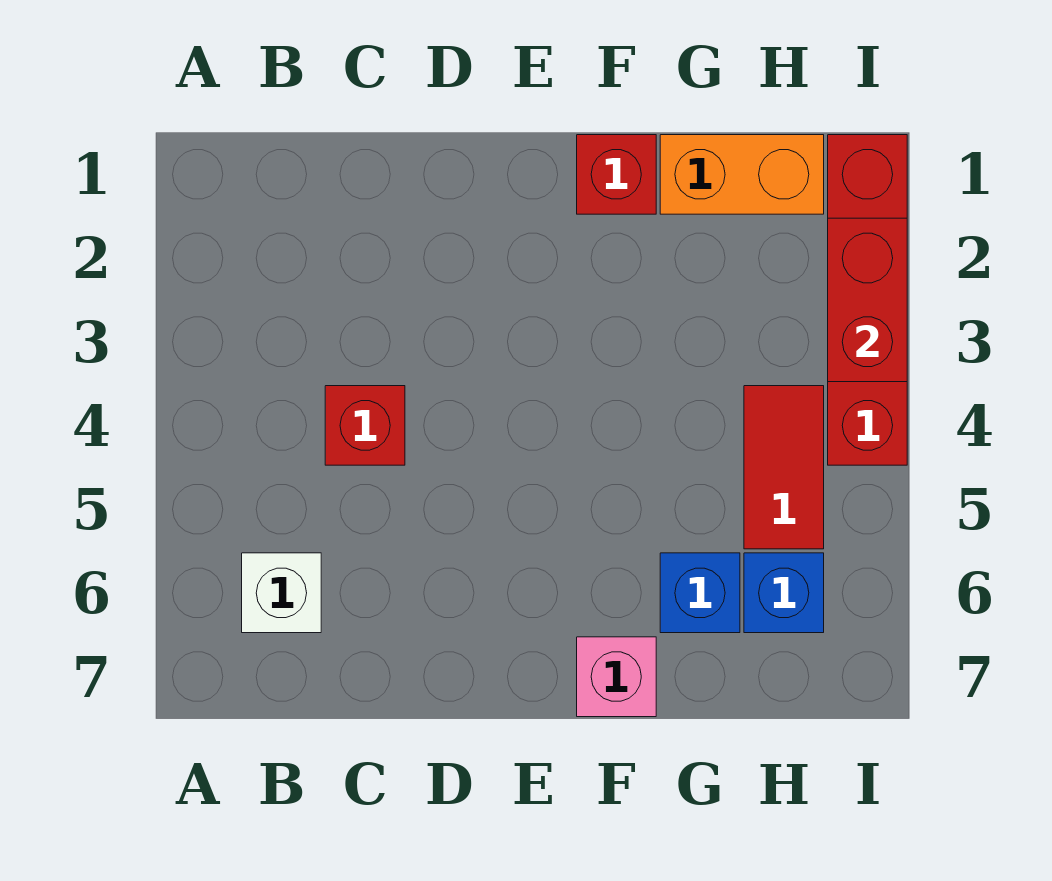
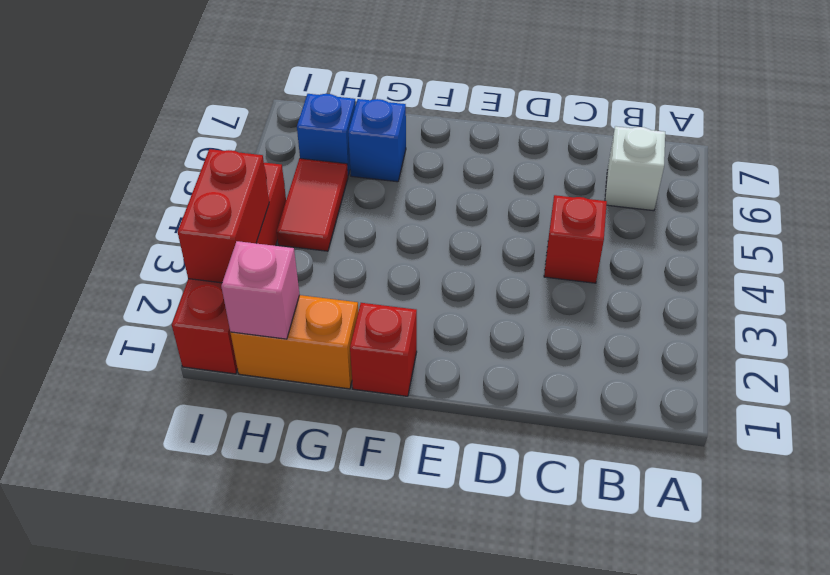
pink brick F7 level 1 -> pink brick H1 level 2

